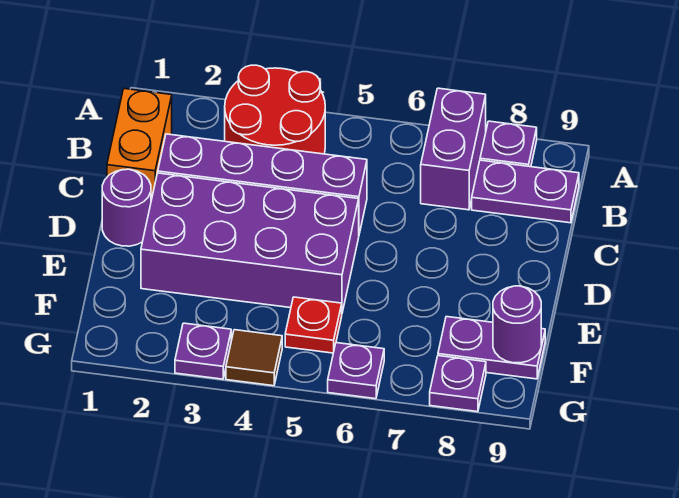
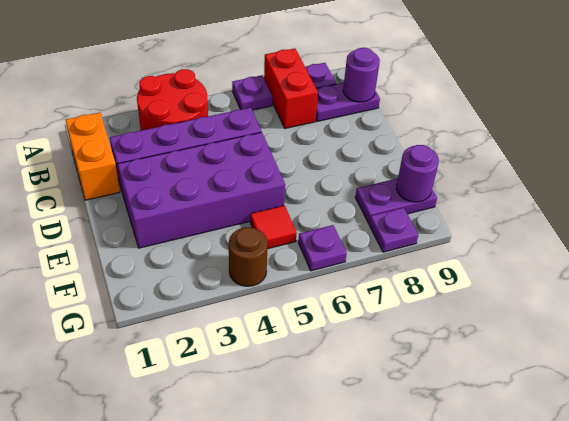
purple brick A7:B7 level 1 -> red brick A7:B7 level 1
purple round brick D1 level 1 -> purple round brick B9 level 2
red plate F5 level 1 -> red tile F5 level 1
purple plate G3 level 1 -> purple plate A6 level 1
brown tile G4 level 1 -> brown round brick G4 level 1

